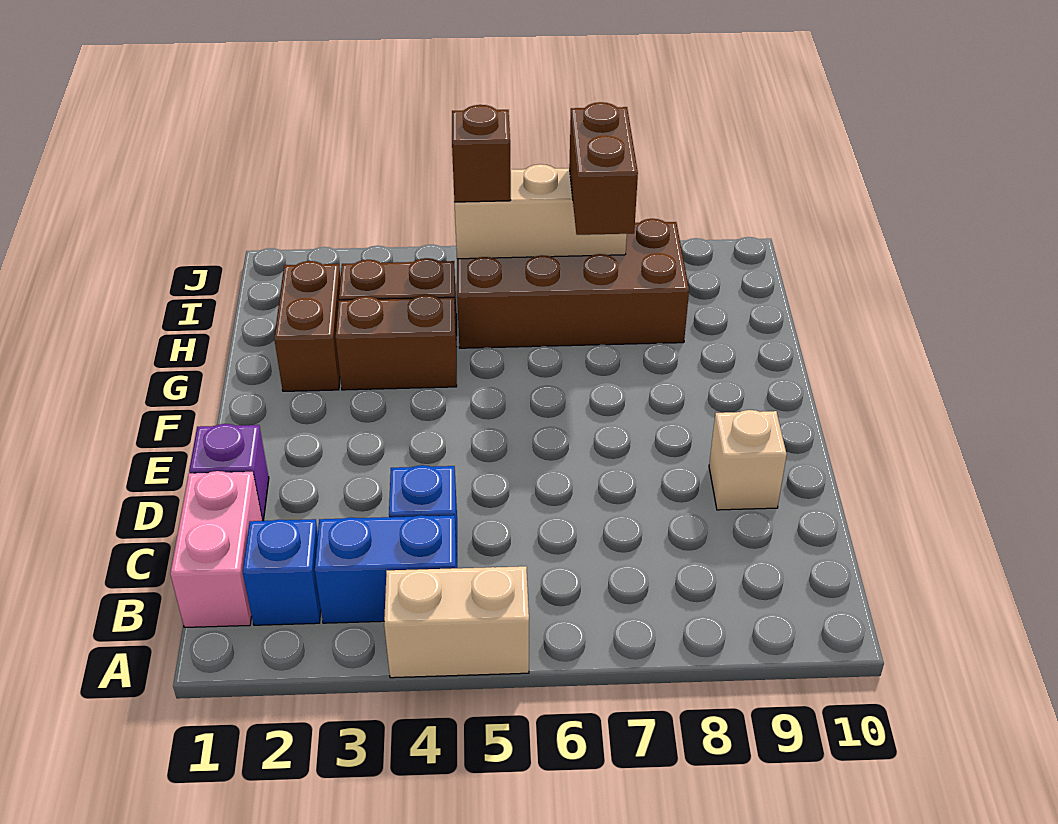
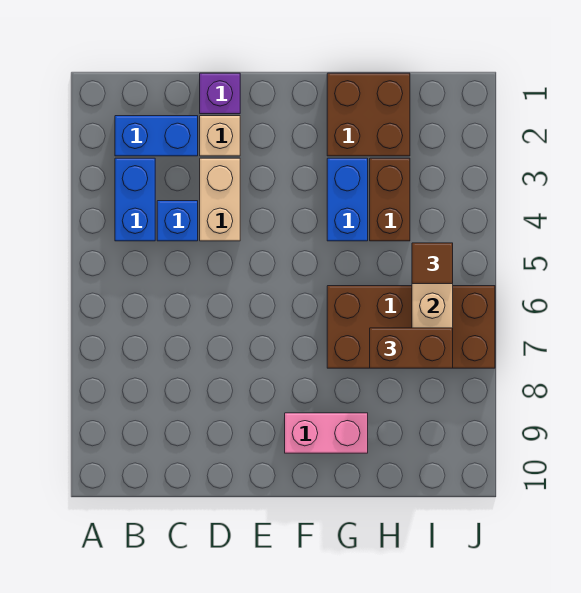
tan brick A4:A5 level 1 -> tan brick D3:D4 level 1
pink brick B1:C1 level 1 -> pink brick F9:G9 level 1
blue brick B2 level 1 -> blue brick B2:C2 level 1
tan brick D9 level 1 -> tan brick D2 level 1
brown brick G2:H2 level 1 -> brown brick G1:H2 level 1
brown brick G3:G4 level 1 -> blue brick G3:G4 level 1
brown brick H5:I8 level 1 -> brown brick G6:J7 level 1
brown brick I5 level 3 -> brown tile I5 level 3

